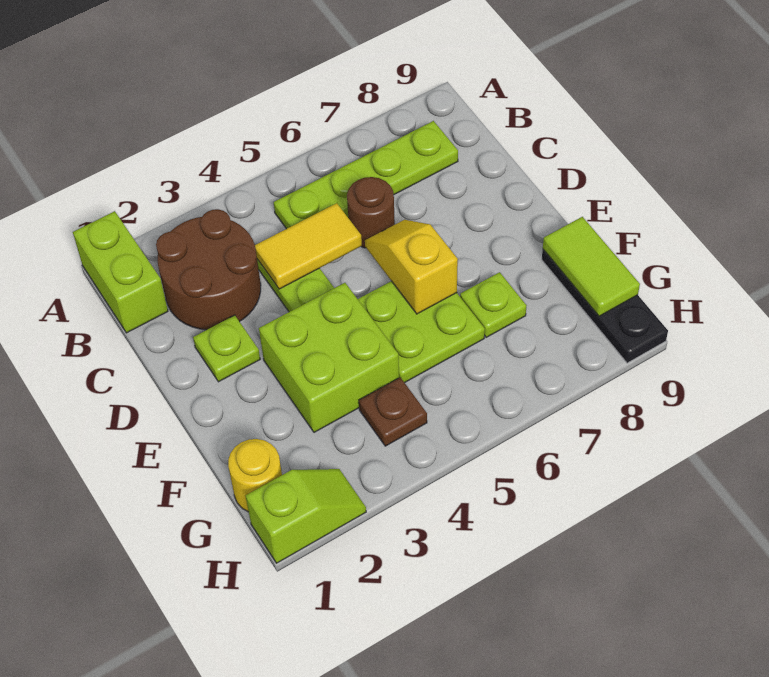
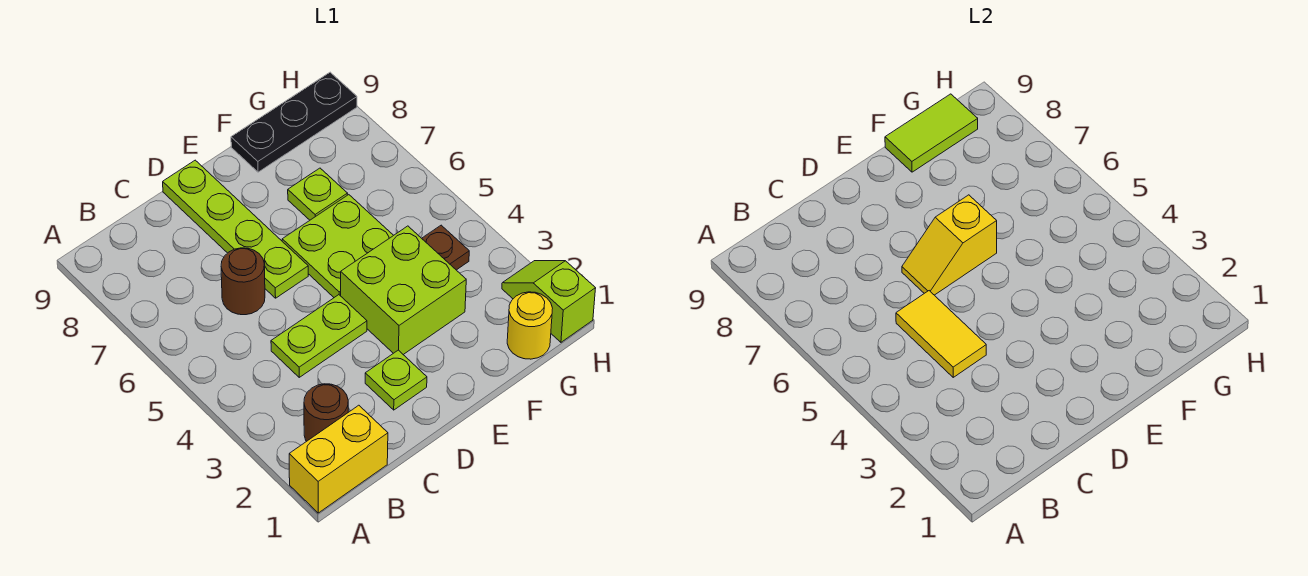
lime brick A1:B1 level 1 -> yellow brick A1:B1 level 1
brown round brick B2:C3 level 1 -> brown round brick B2 level 1
lime plate B5:B8 level 1 -> lime plate D6:D9 level 1

